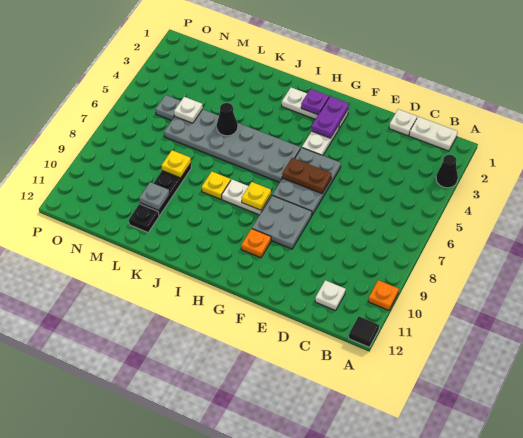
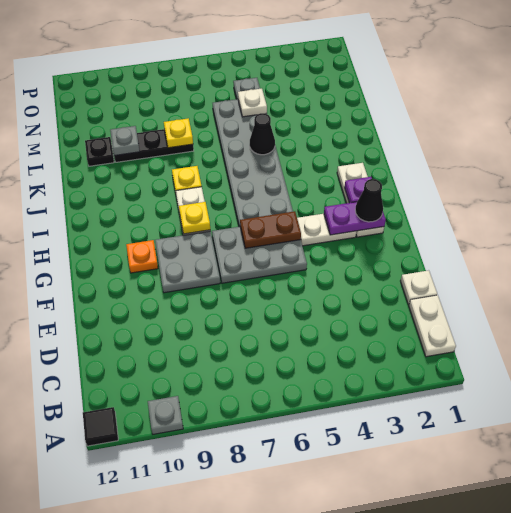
black cone A3 level 1 -> black cone G2 level 3
orange plate A10 level 1 -> grey plate A10 level 1
white plate C11 level 1 -> none
brown plate F6:G6 level 2 -> brown plate G5:G6 level 2

